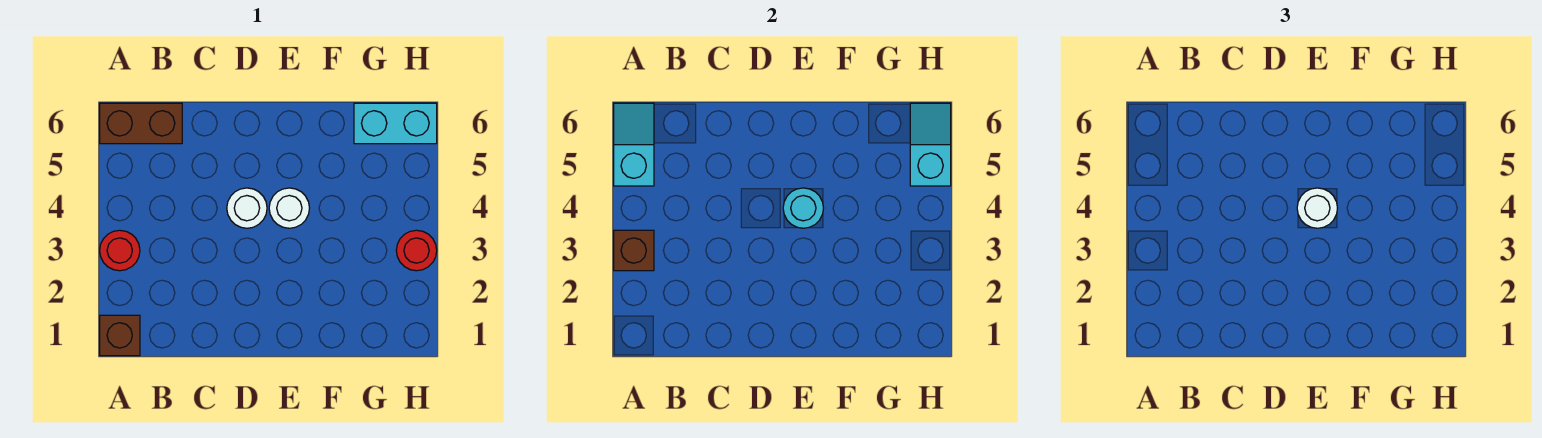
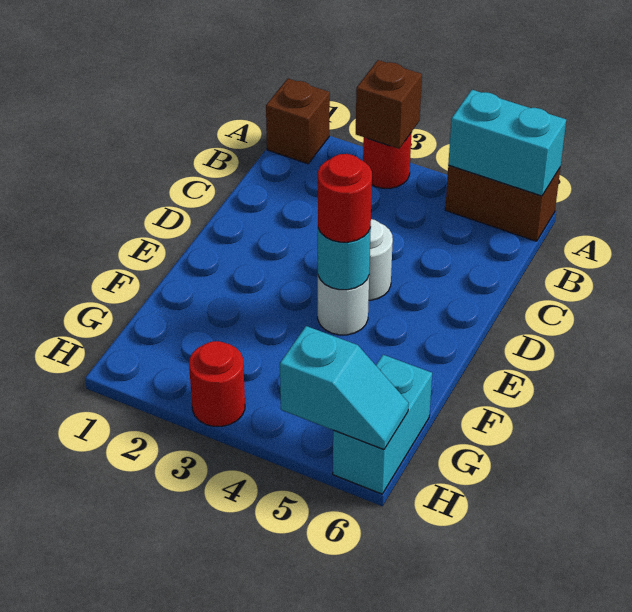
cyan slope A5:A6 level 2 top 5 -> cyan brick A5:A6 level 2
brown brick A6:B6 level 1 -> brown brick A5:A6 level 1
white round brick E4 level 3 -> red round brick E4 level 3

